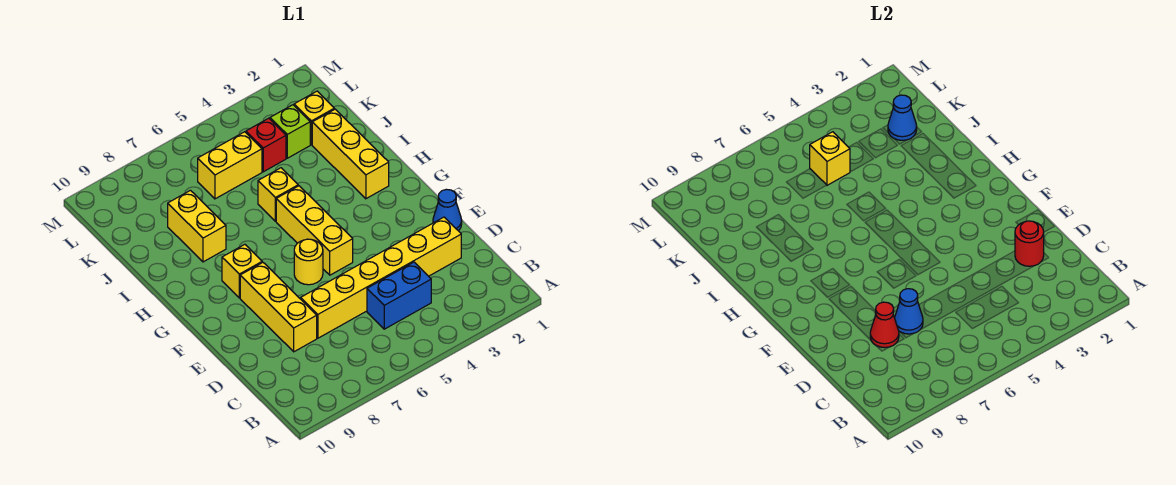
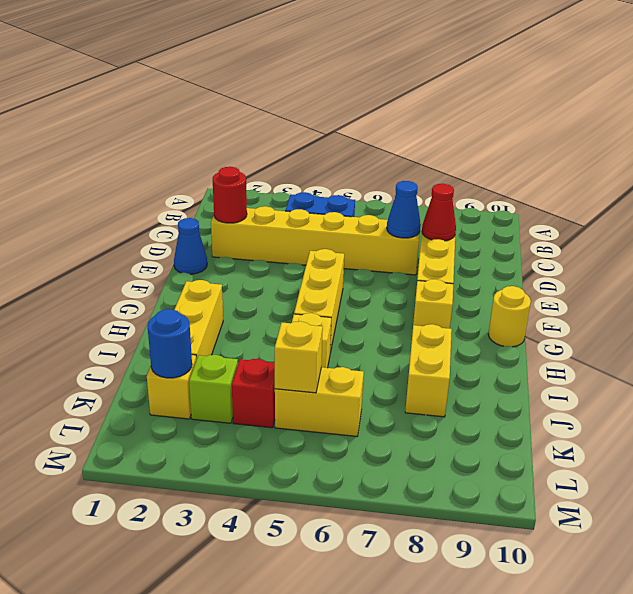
yellow round brick F6 level 1 -> yellow round brick G10 level 1
blue cone K2 level 2 -> blue round brick K2 level 2

